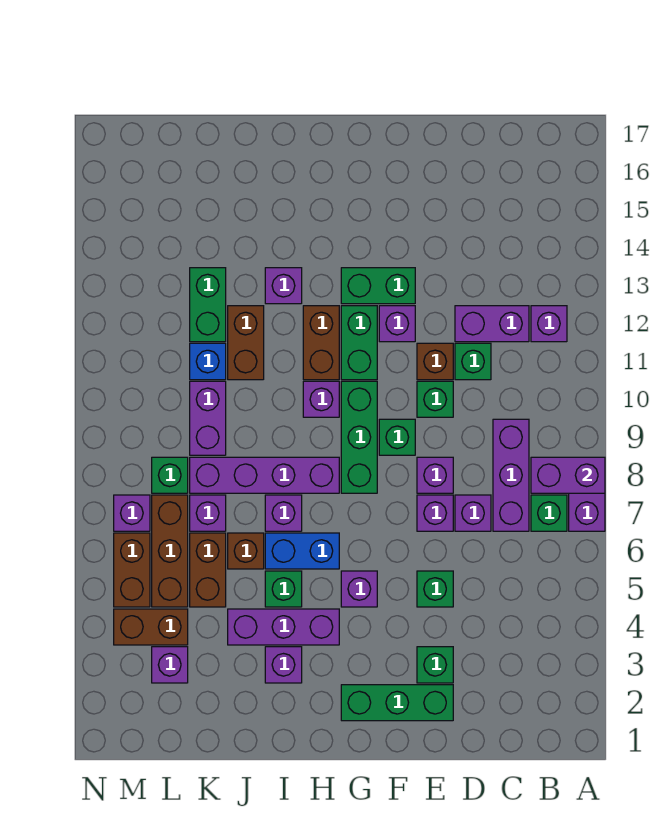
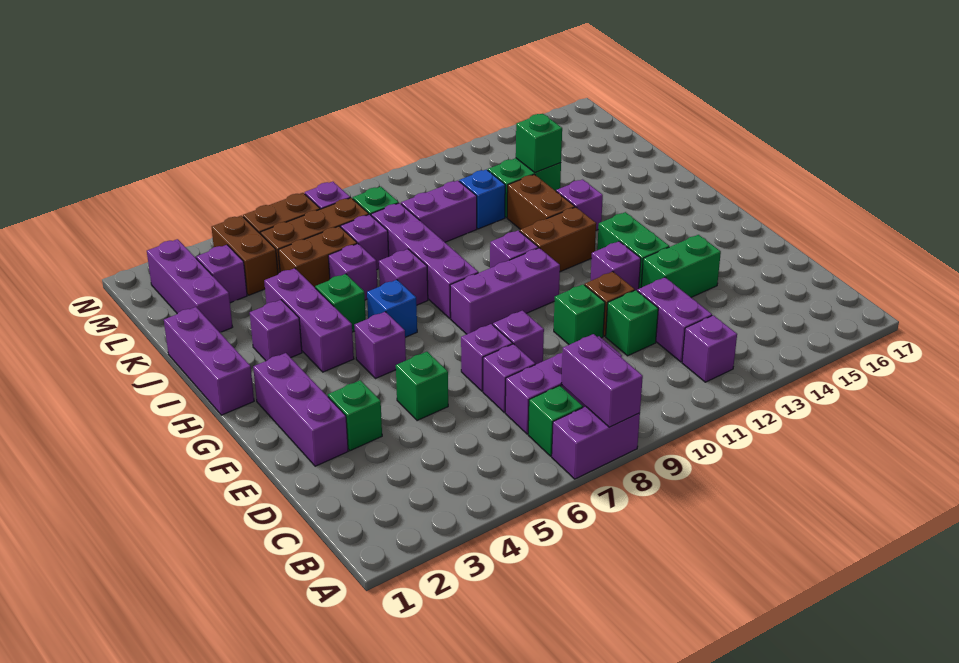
green brick E2:G2 level 1 -> purple brick E2:G2 level 1
green brick F9 level 1 -> green brick K13 level 2
green brick G8:G10 level 1 -> purple brick G8:G10 level 1
green brick G11:G12 level 1 -> green brick E13:E14 level 1
none -> purple brick H1:J1 level 1
blue brick H6:I6 level 1 -> blue brick H6 level 1
brown brick J6 level 1 -> purple brick J6 level 1
brown brick J11:J12 level 1 -> brown brick I12:J12 level 1
none -> purple brick K2:M2 level 1

